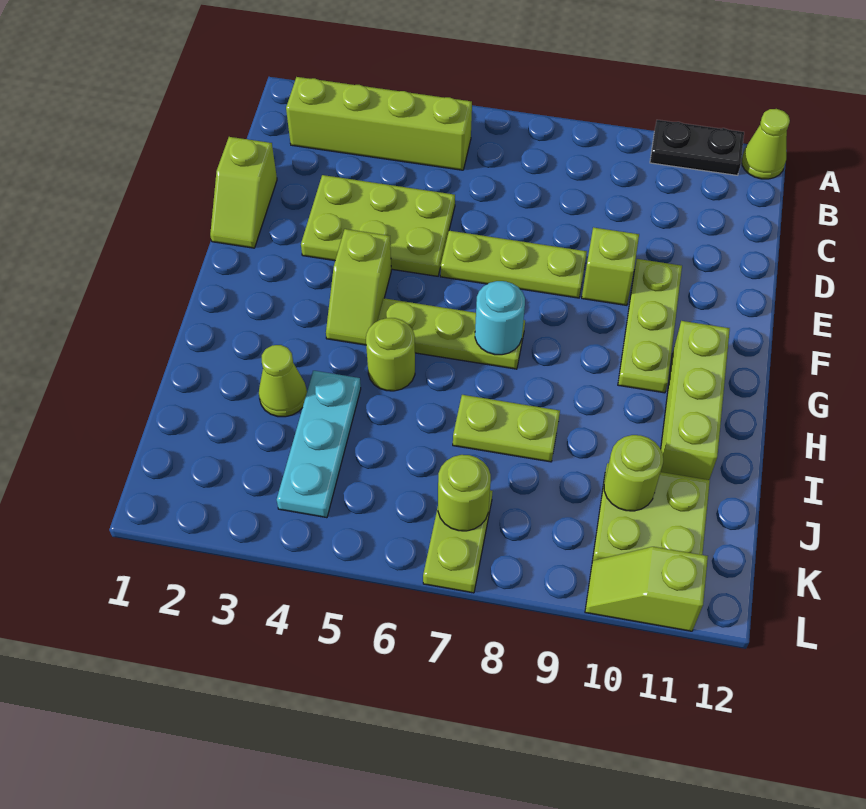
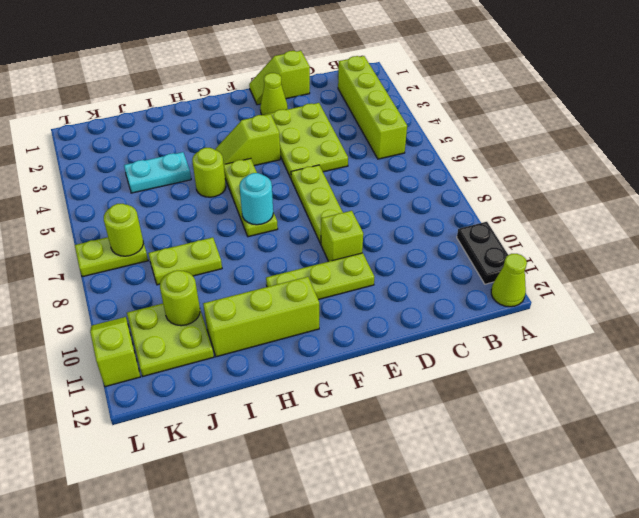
lime cone I3 level 1 -> lime cone E2 level 1
cyan plate I4:K4 level 1 -> cyan plate I4:J4 level 1
lime plate I7:I8 level 1 -> lime plate I8:J8 level 1

